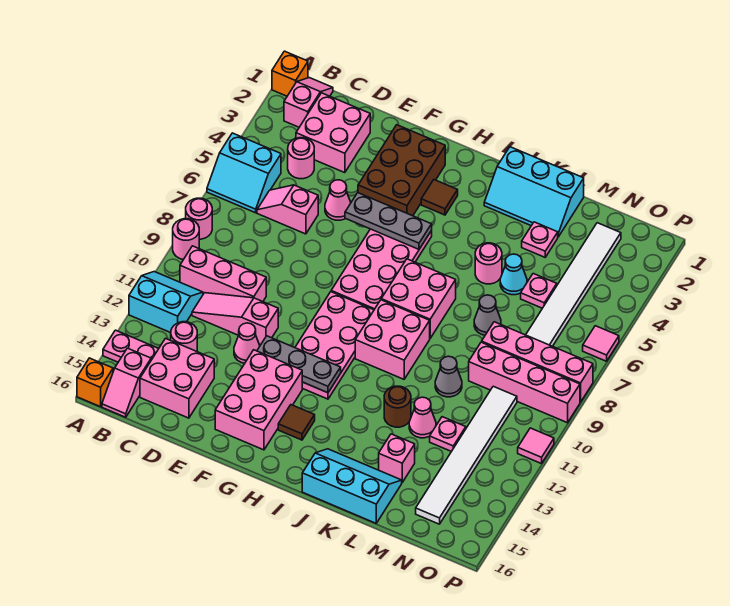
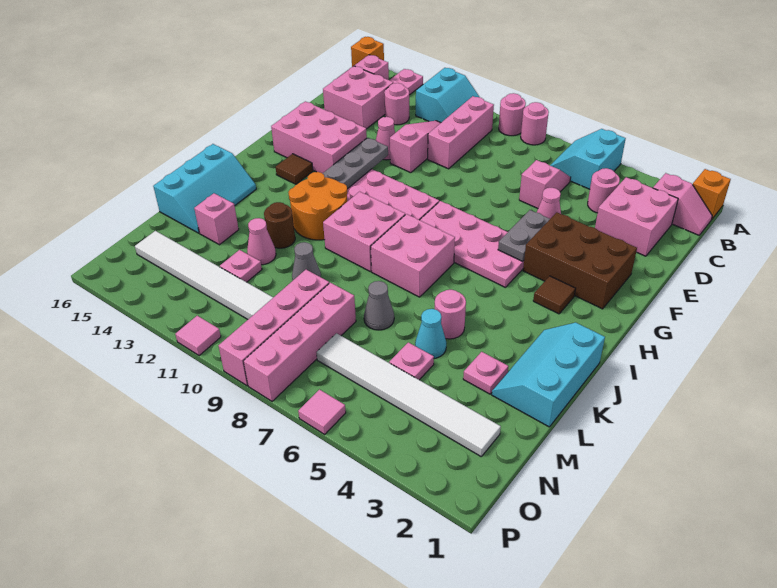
grey plate F5:H5 level 2 -> grey plate F5:G5 level 2
none -> orange round brick I11:J12 level 1

